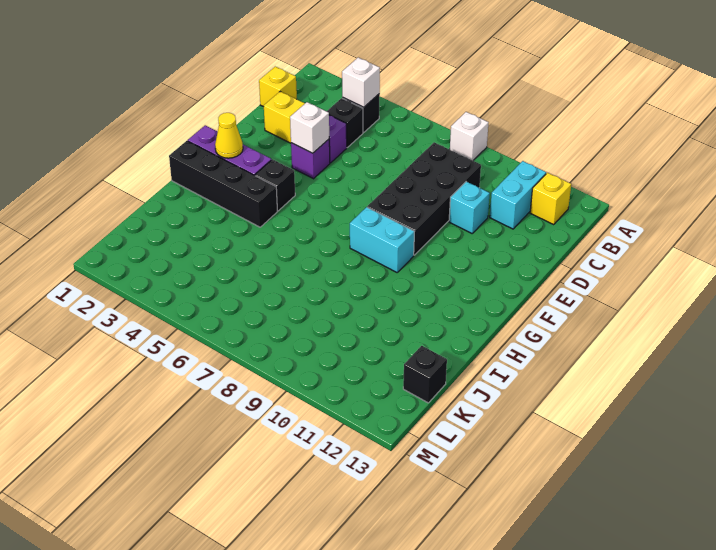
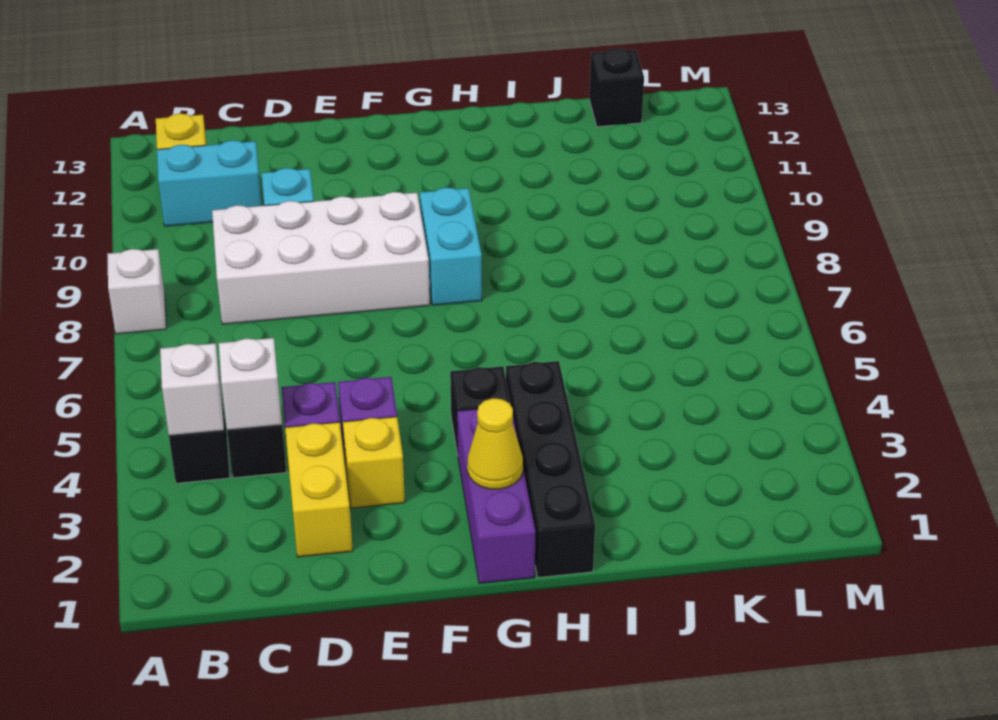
yellow brick C1 level 1 -> yellow brick E3 level 1
black brick C8:F9 level 1 -> white brick C8:F9 level 1
white brick E4 level 2 -> white brick C4 level 2

